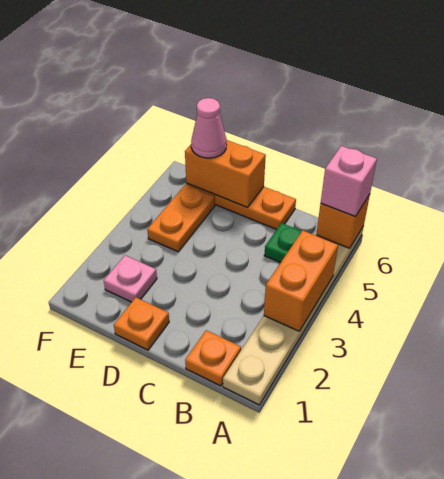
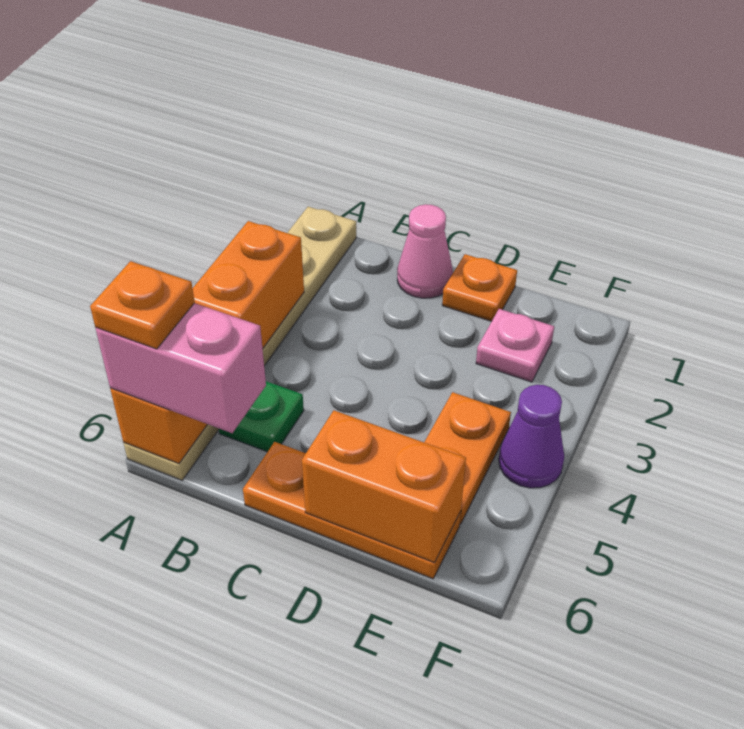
pink brick A6 level 3 -> pink brick A6:B6 level 3
orange plate B1 level 1 -> orange plate A6 level 4
pink cone E6 level 3 -> pink cone C1 level 1
none -> purple cone F4 level 1

